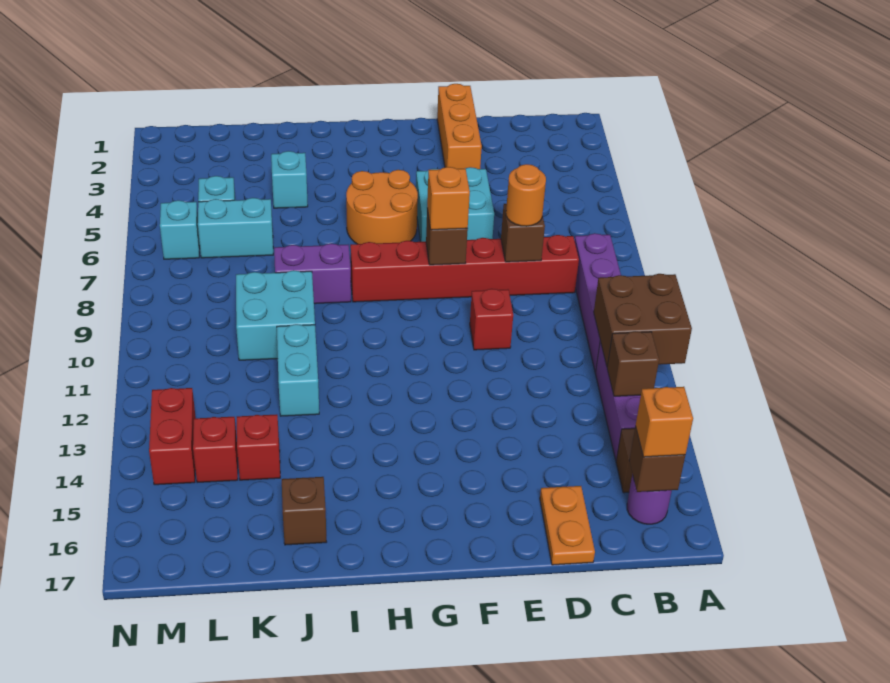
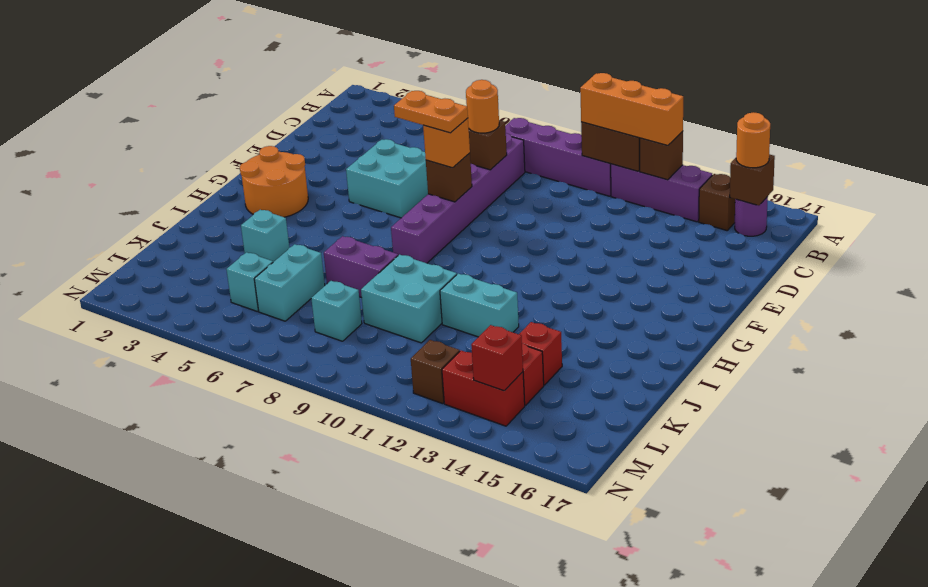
orange brick B16 level 3 -> orange round brick B16 level 3
red brick C8:H8 level 1 -> purple brick C8:H8 level 1
orange plate D16:D17 level 1 -> orange plate F7:F8 level 4
orange brick E1:E3 level 1 -> orange brick B11:B13 level 3
red brick E10 level 1 -> red brick M14 level 2
orange round brick G5:H6 level 1 -> orange round brick G2:H3 level 1
purple brick I8:J8 level 1 -> purple brick J7:J8 level 1
brown brick J16 level 1 -> brown brick M12 level 1
cyan brick M6 level 1 -> cyan brick L8 level 1

